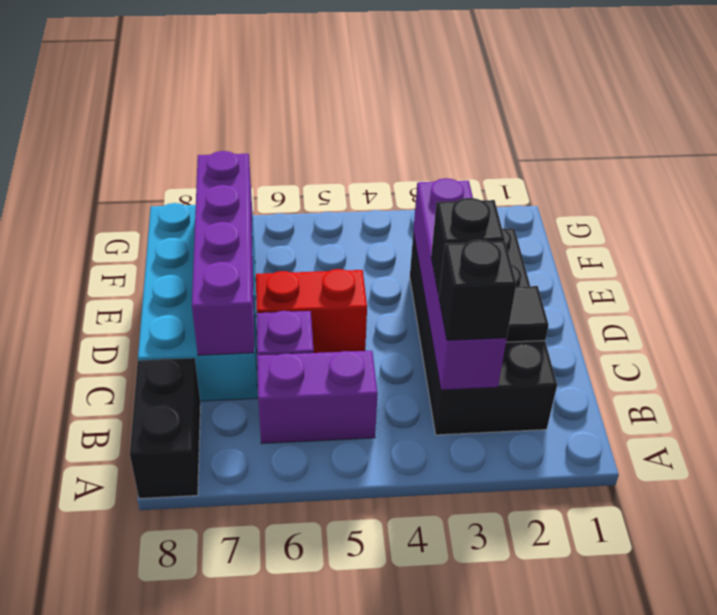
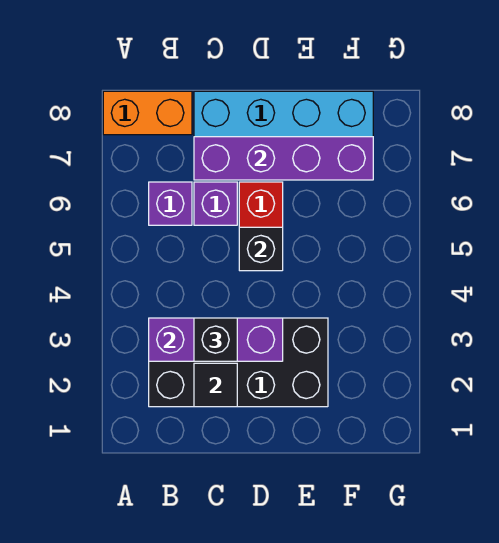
black brick A8:B8 level 1 -> orange brick A8:B8 level 1
purple brick B3:E3 level 2 -> purple brick B3:D3 level 2
black brick B3 level 3 -> black brick D5 level 2
purple brick B5:B6 level 1 -> purple brick B6 level 1

